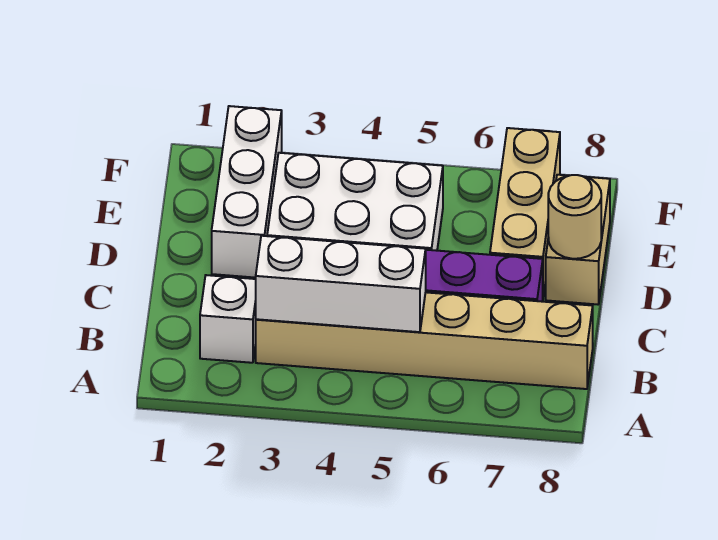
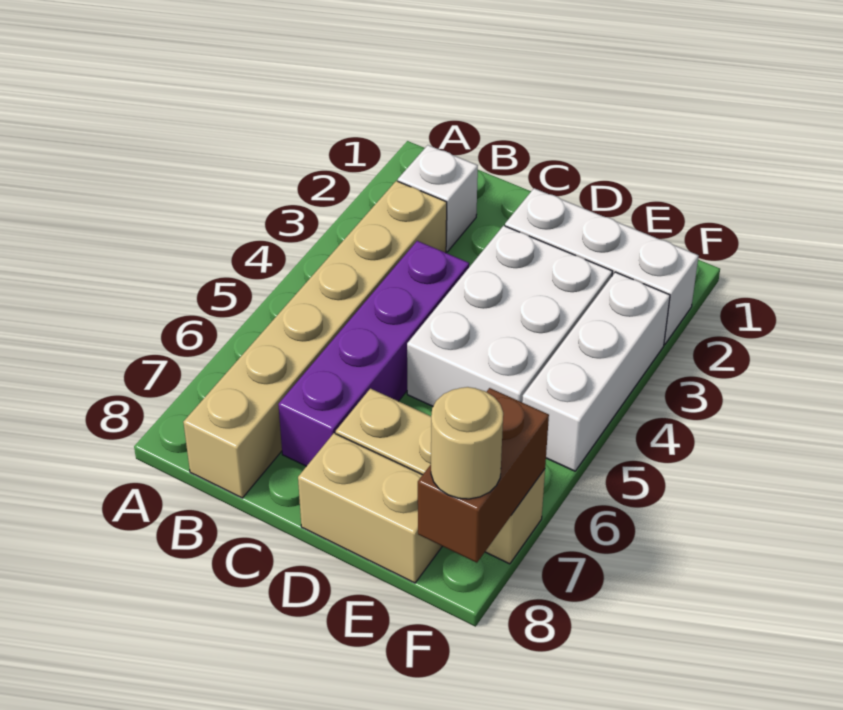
white brick B3:B5 level 2 -> white brick F3:F5 level 1
tan round brick D8 level 2 -> tan round brick F8 level 3
none -> brown brick F7:F8 level 2

